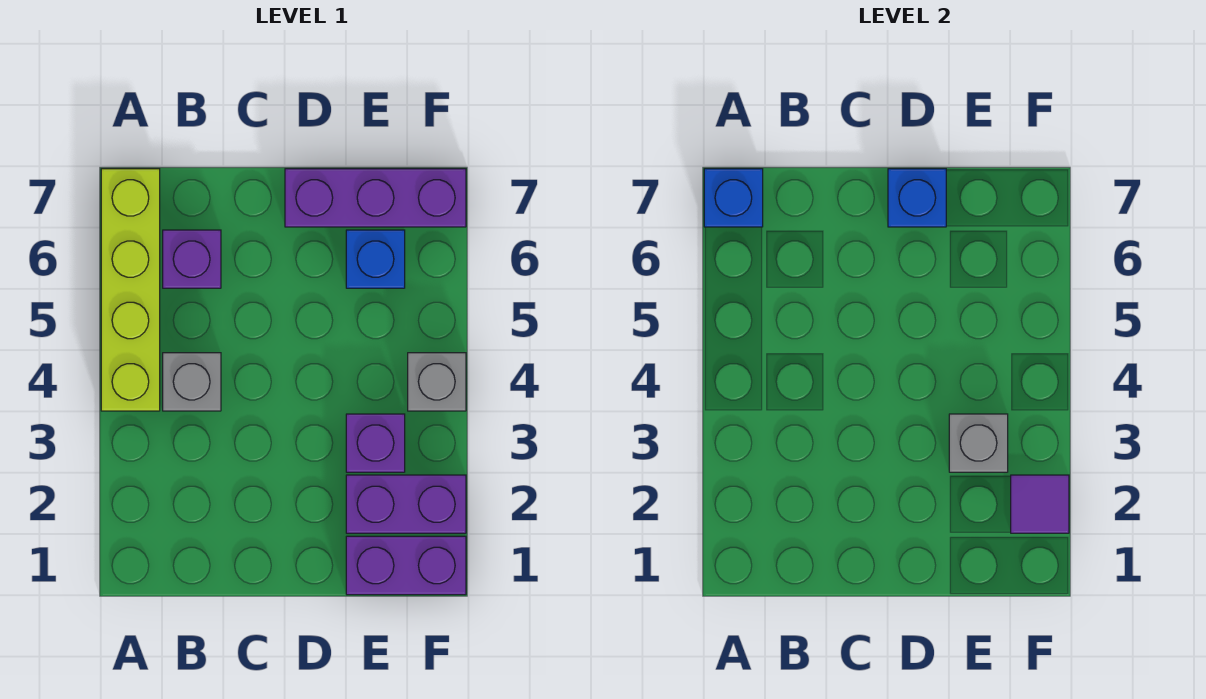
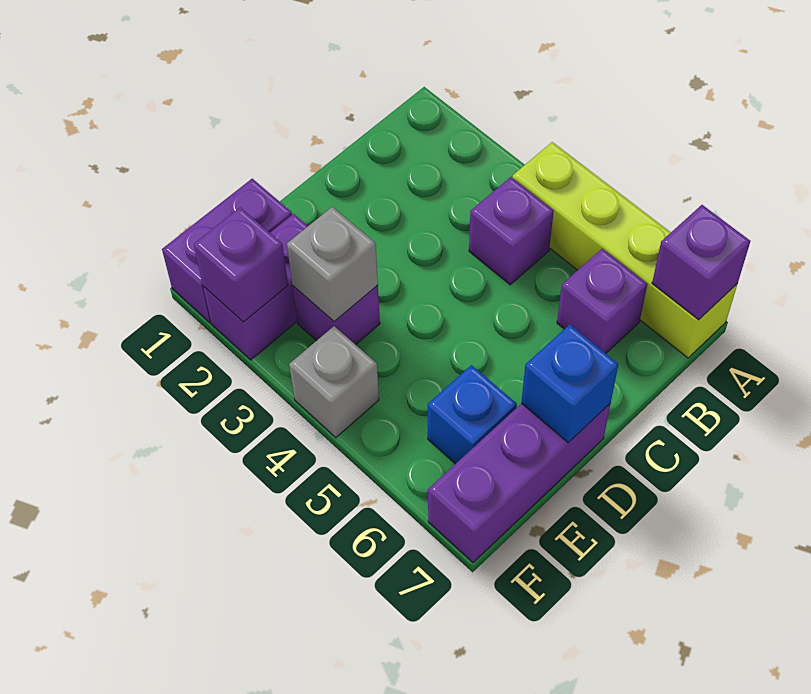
blue brick A7 level 2 -> purple brick A7 level 2
grey brick B4 level 1 -> purple brick B4 level 1
purple tile F2 level 2 -> purple brick F2 level 2

